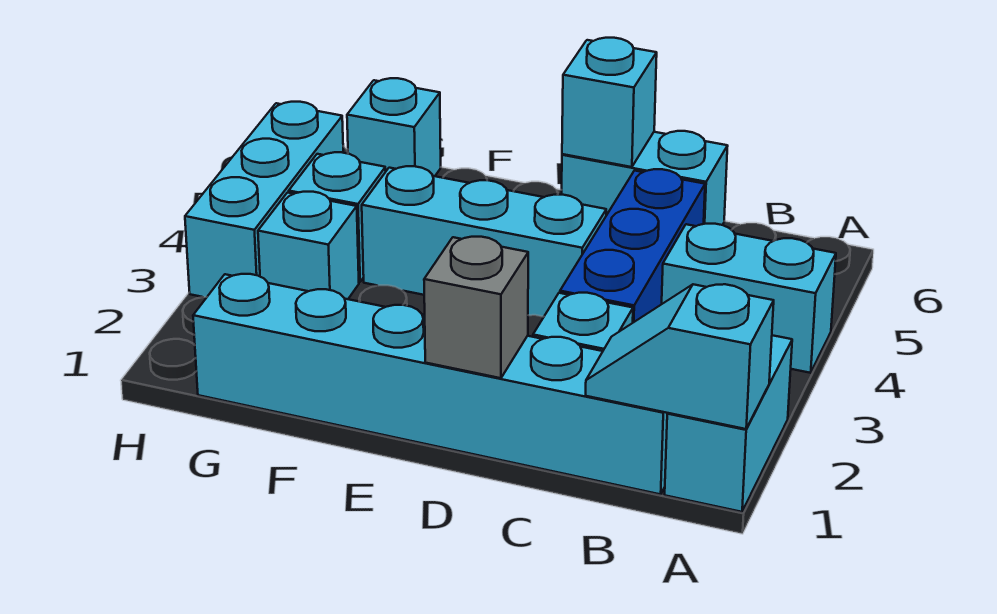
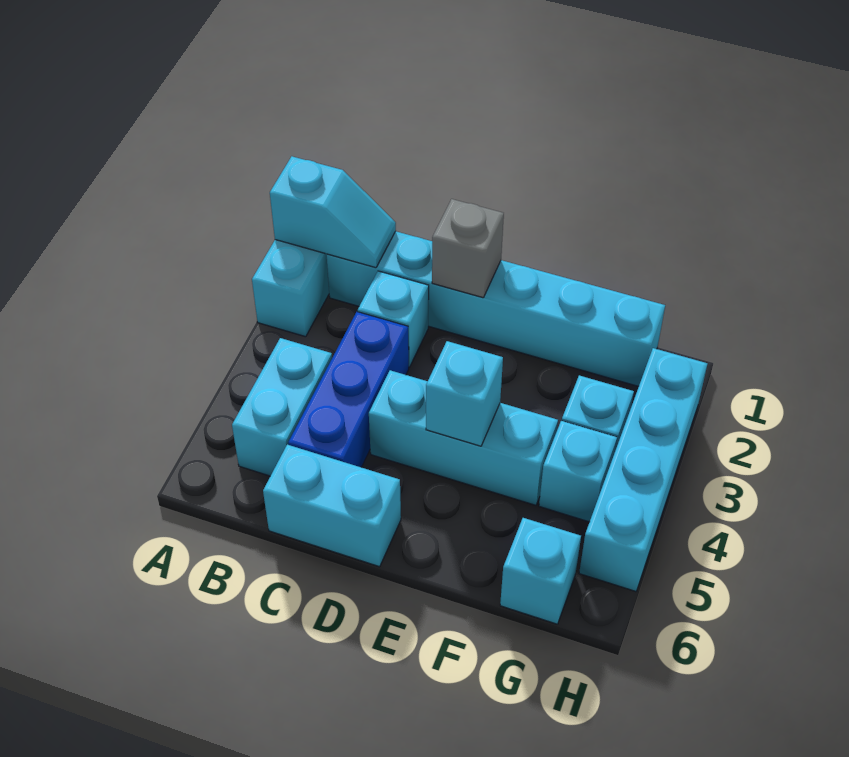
cyan brick A4:B4 level 1 -> cyan brick B4:B5 level 1
cyan brick D6 level 2 -> cyan brick E4 level 2
cyan brick H3:H5 level 1 -> cyan brick H2:H5 level 1

